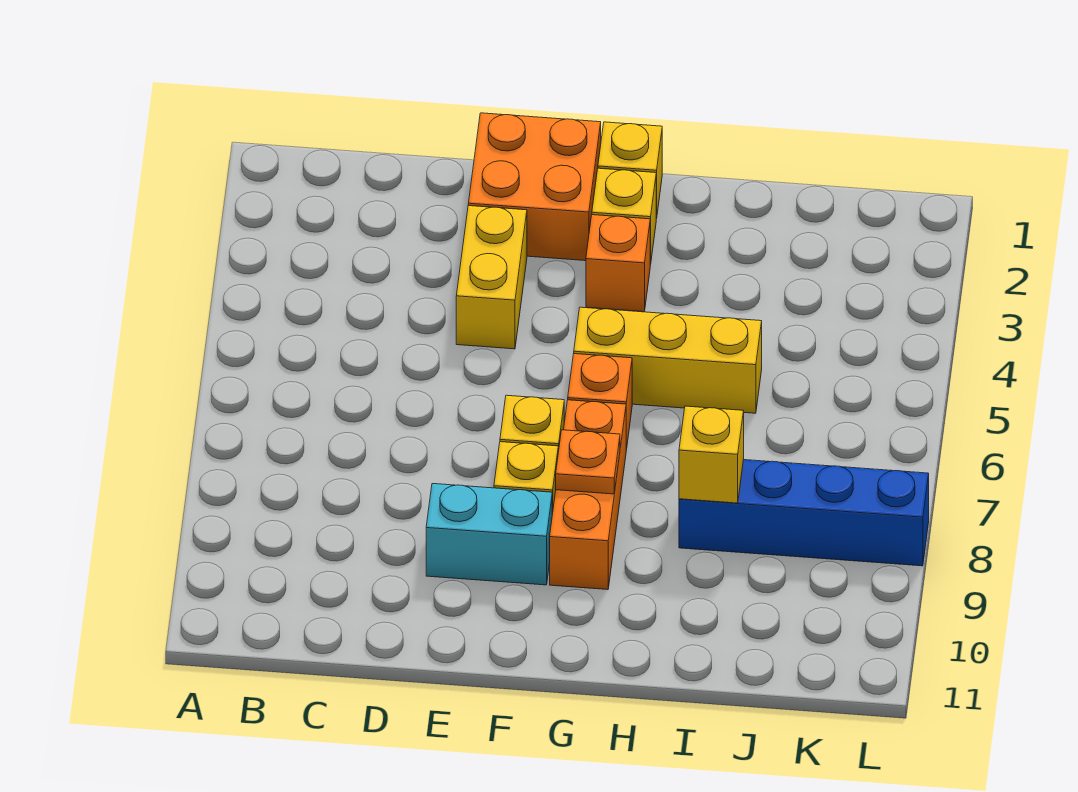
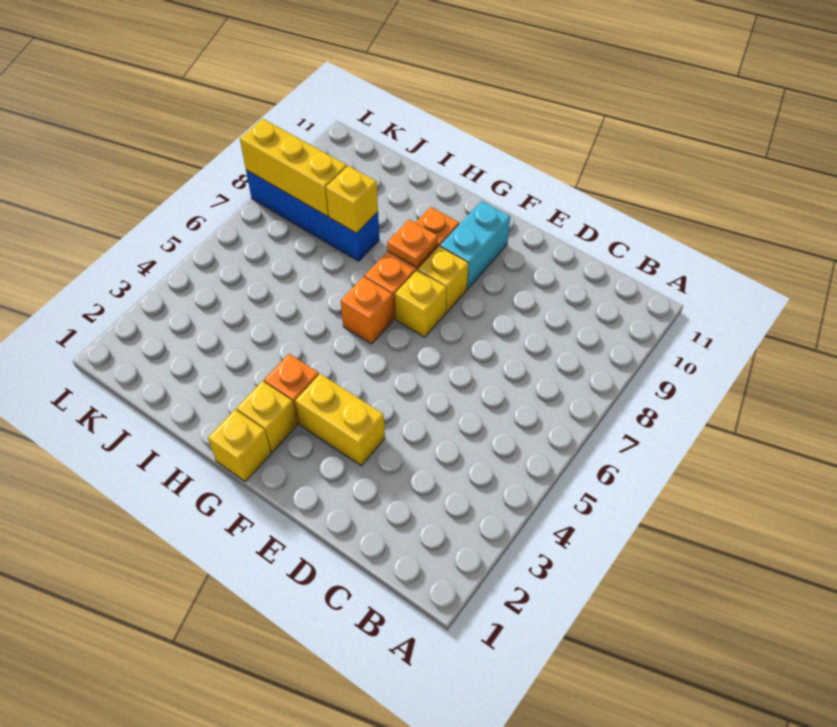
orange brick E1:F2 level 1 -> none
yellow brick E3:E4 level 1 -> yellow brick E3:F3 level 1
cyan brick E9:F9 level 1 -> cyan brick F9:F10 level 1
yellow brick G5:I5 level 1 -> yellow brick J8:L8 level 2

